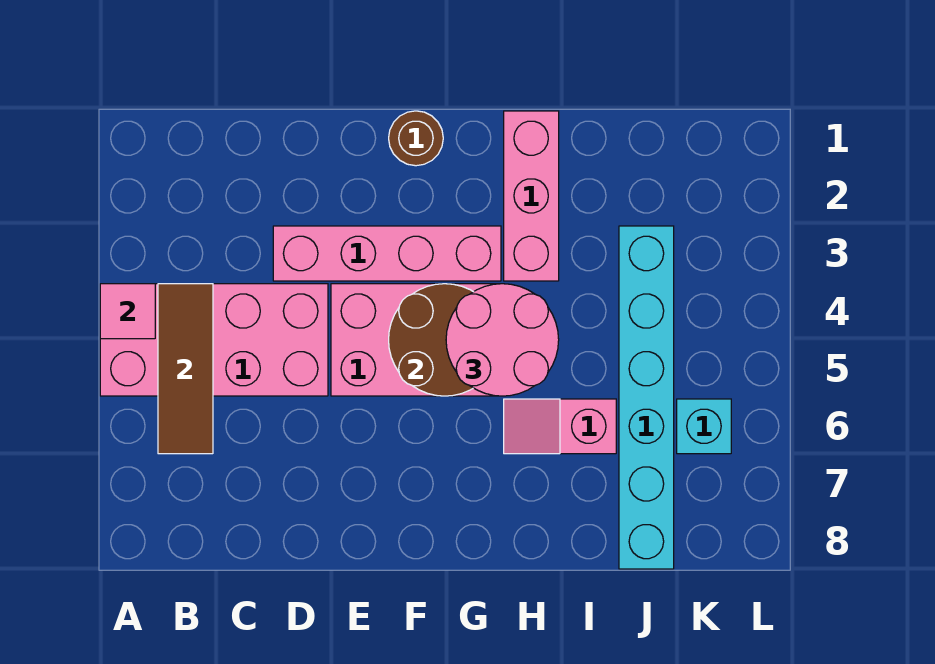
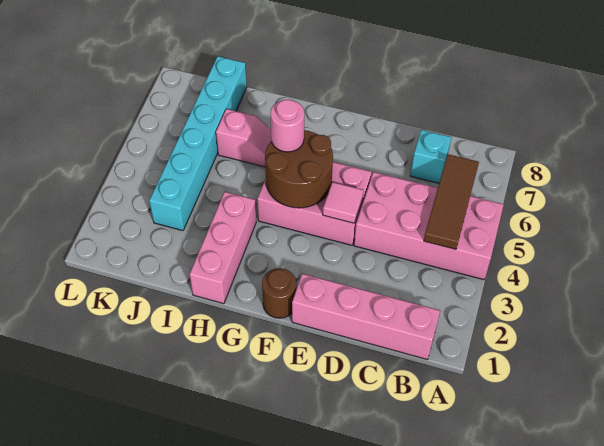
pink tile A4 level 2 -> pink tile E4 level 2
pink brick D3:G3 level 1 -> pink brick B1:E1 level 1
pink round brick G4:H5 level 3 -> pink round brick G5 level 3
cyan brick K6 level 1 -> cyan brick C7 level 1

